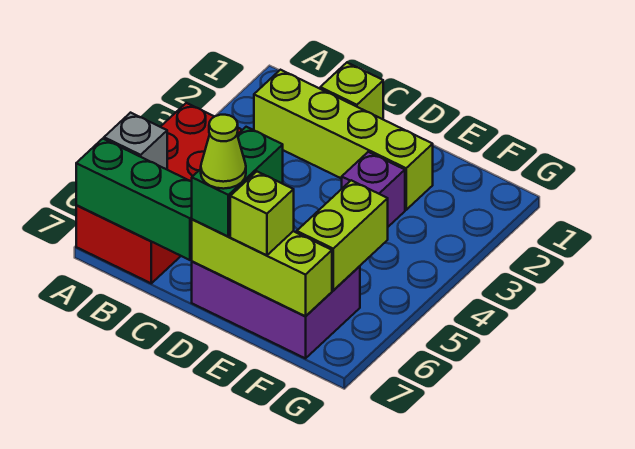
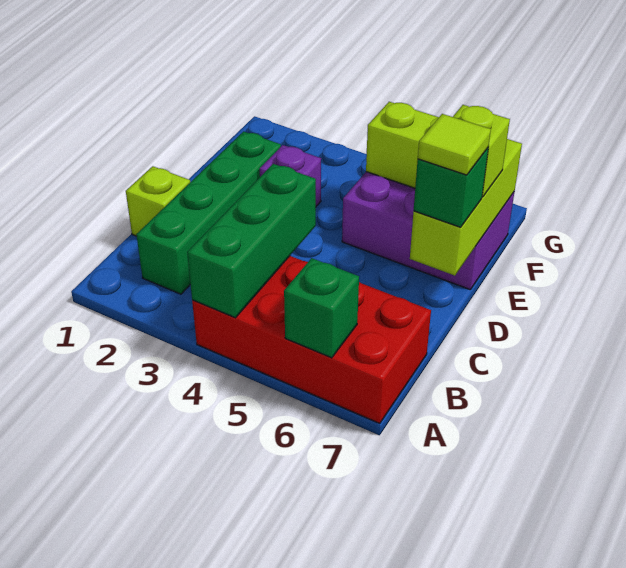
grey brick A6 level 2 -> green brick A6 level 2
green brick A7:C7 level 2 -> green brick A4:C4 level 2
lime brick B2:E2 level 1 -> green brick B2:E2 level 1
purple brick D6:F7 level 1 -> purple brick E5:F7 level 1
green brick D6:D7 level 3 -> green brick D7 level 3
lime cone D7 level 4 -> lime tile D7 level 4

